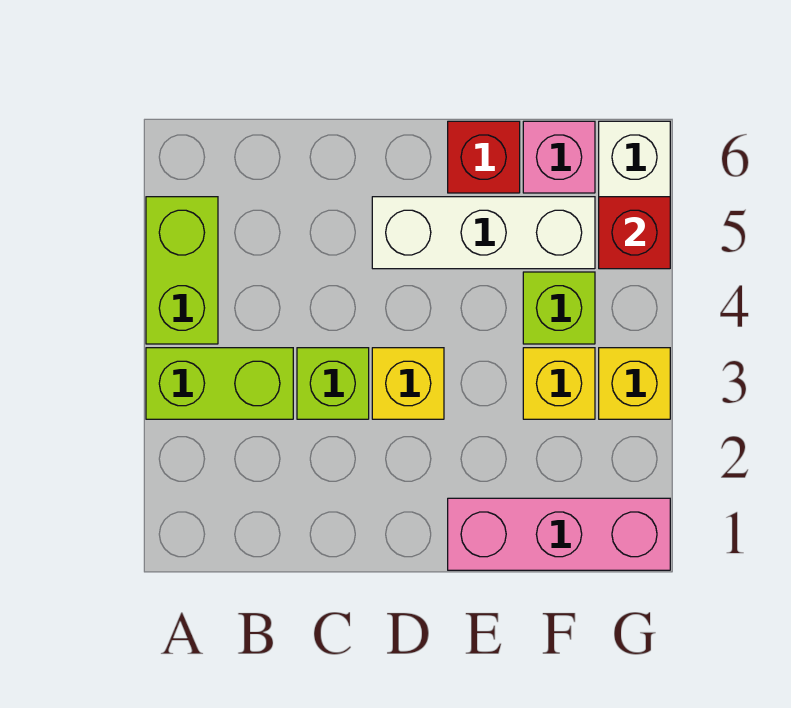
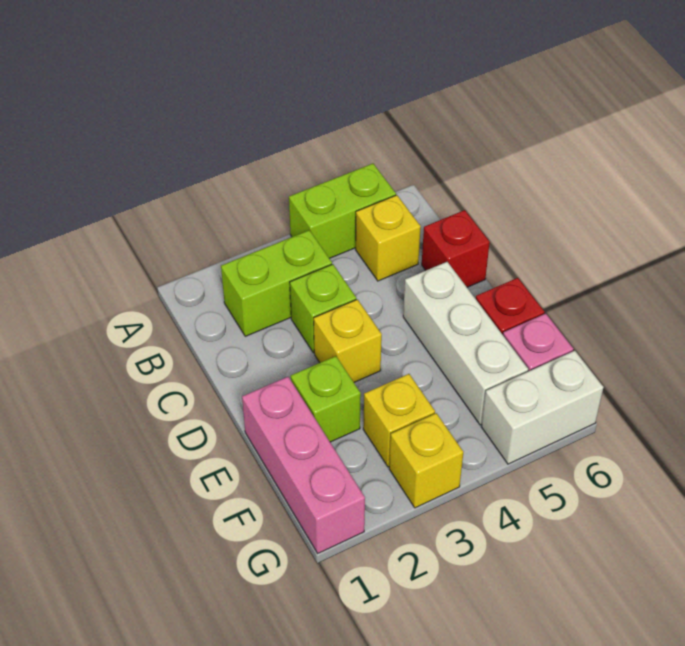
lime brick A3:B3 level 1 -> lime brick B2:B3 level 1
none -> yellow brick B5 level 1
lime brick F4 level 1 -> lime brick E2 level 1
red brick G5 level 2 -> red brick C6 level 1

